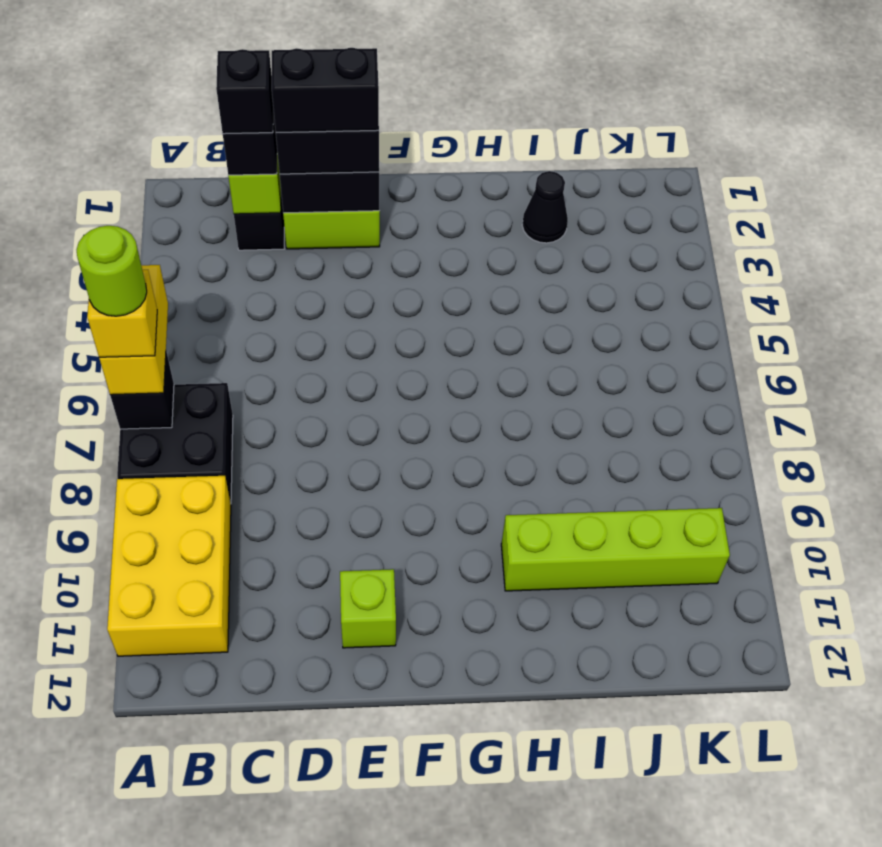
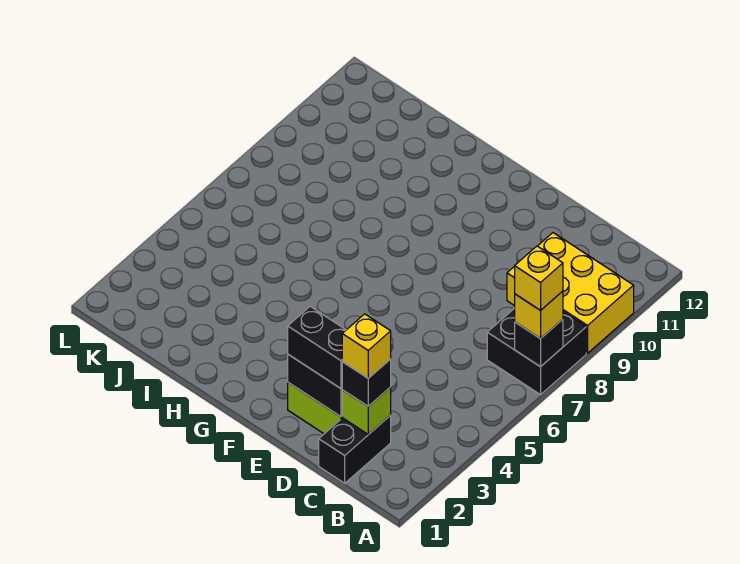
yellow brick A6:A7 level 3 -> yellow brick A7 level 3
lime round brick A7 level 5 -> none
yellow brick A9:B11 level 1 -> yellow brick A9:C10 level 1
black brick C2 level 4 -> yellow brick C2 level 4
black brick D2:E2 level 4 -> none
lime brick E11 level 1 -> none
lime brick H10:K10 level 1 -> none
black cone I2 level 1 -> none

